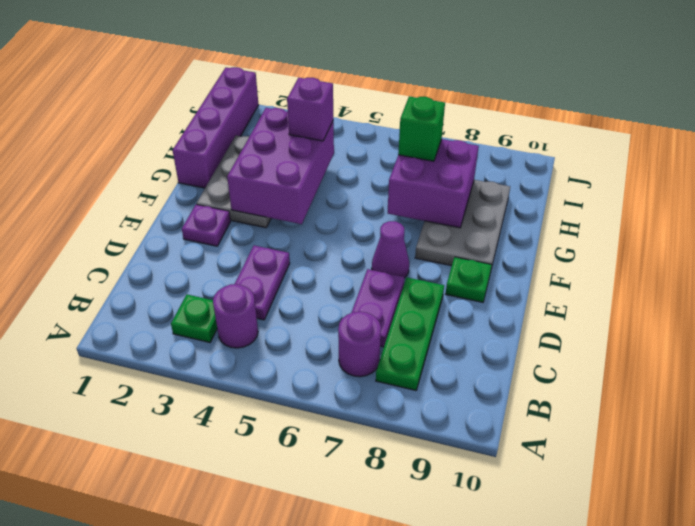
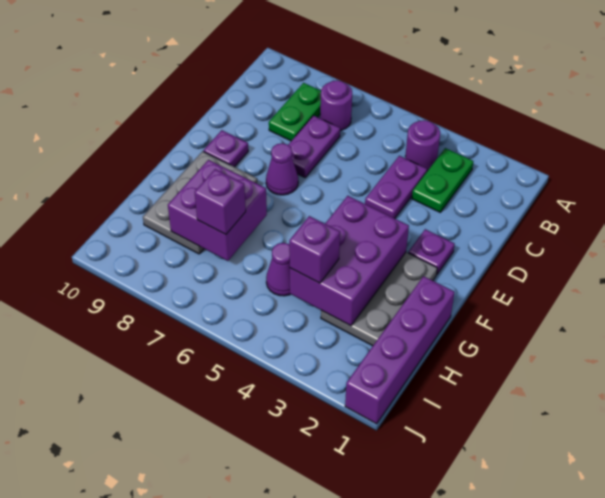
green plate B3 level 1 -> green plate B3:C3 level 1
green plate B8:D8 level 1 -> green plate B8:C8 level 1
green plate E9 level 1 -> purple plate E9 level 1
none -> purple cone H5 level 1
green brick H7 level 3 -> purple brick H7 level 3

